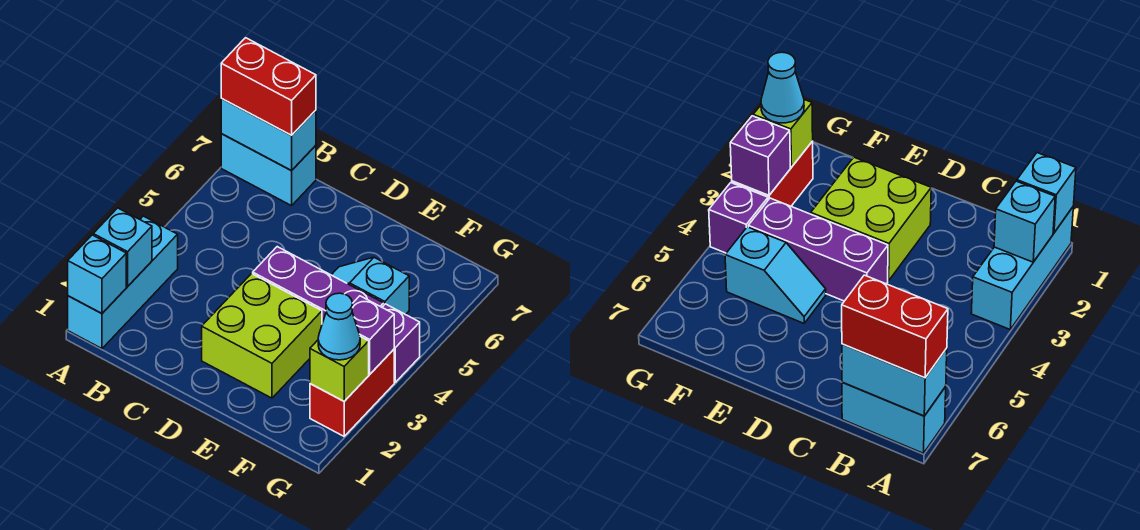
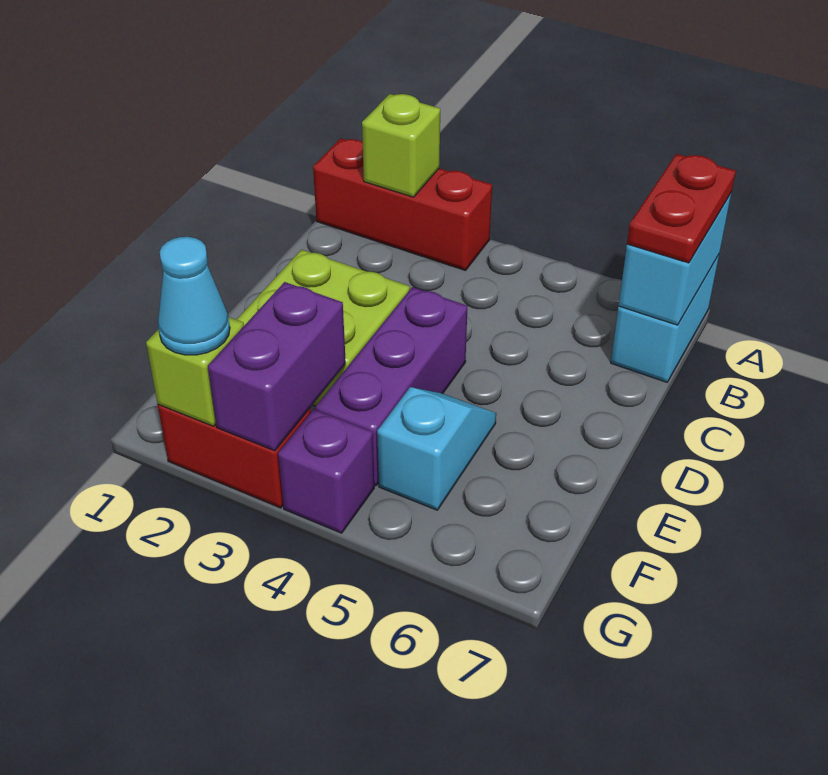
cyan brick A1:A3 level 1 -> red brick A1:A3 level 1
cyan brick A1 level 2 -> none
cyan brick A2 level 2 -> lime brick A2 level 2
red brick A7:B7 level 3 -> red plate A7:B7 level 3
purple brick G3 level 2 -> purple brick F3:G3 level 2

